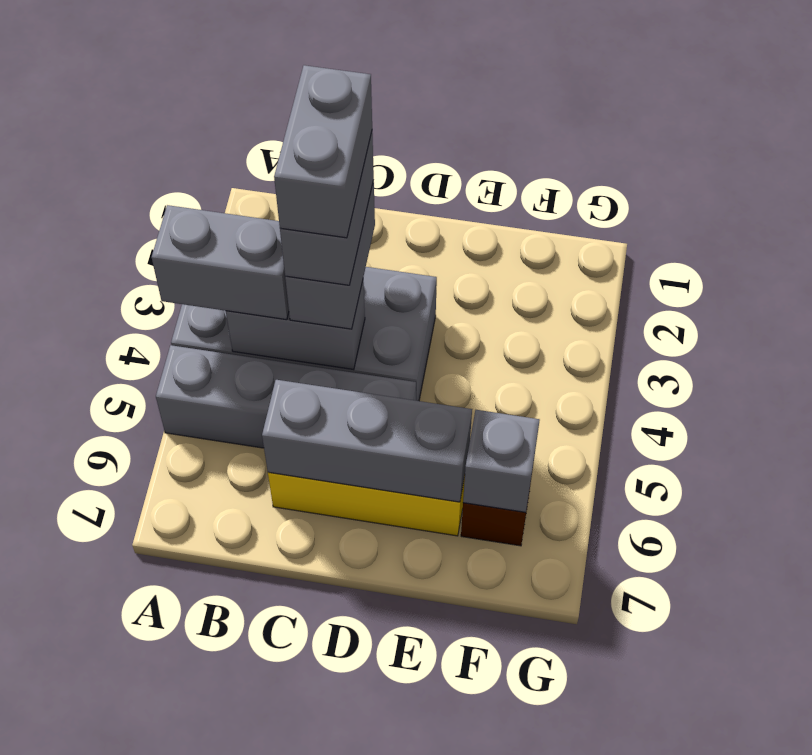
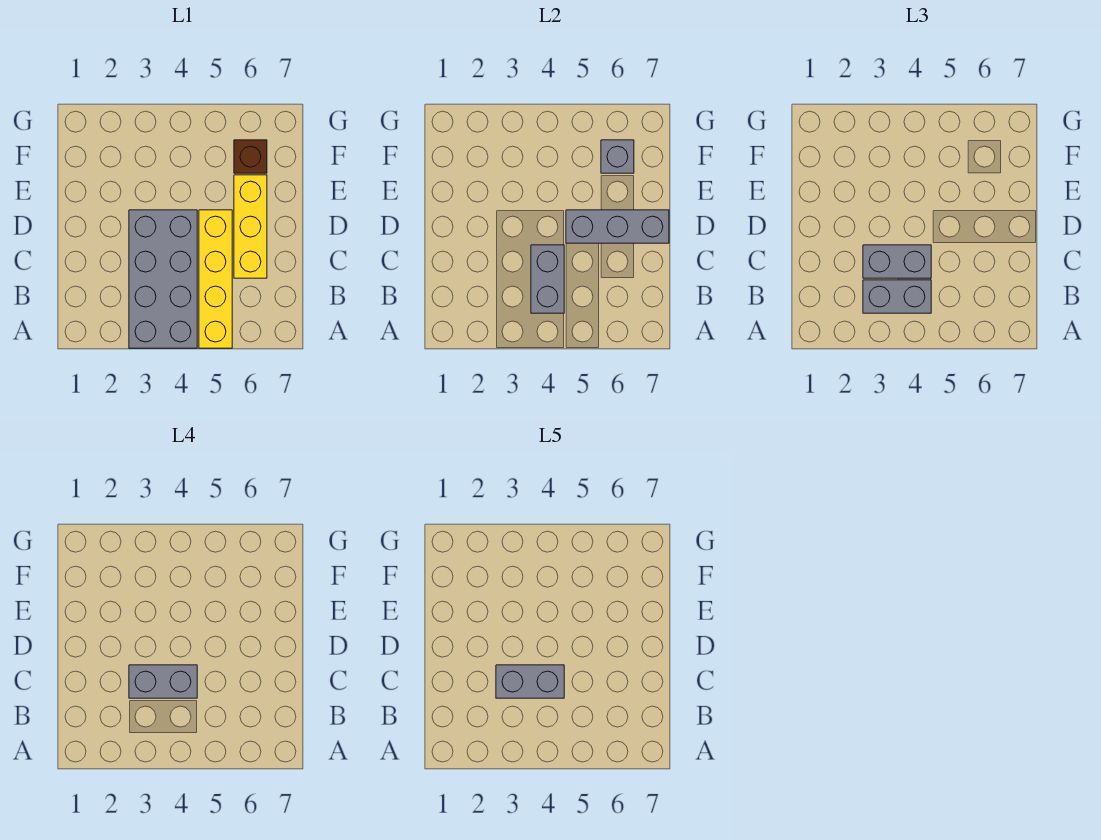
grey brick A4:B4 level 3 -> grey brick B3:B4 level 3
grey brick A5:D5 level 1 -> yellow brick A5:D5 level 1
grey brick C6:E6 level 2 -> grey brick D5:D7 level 2

